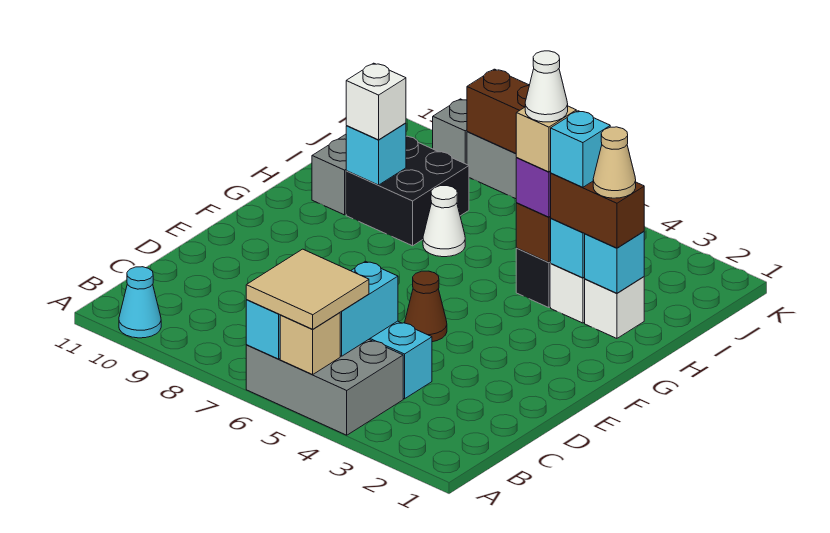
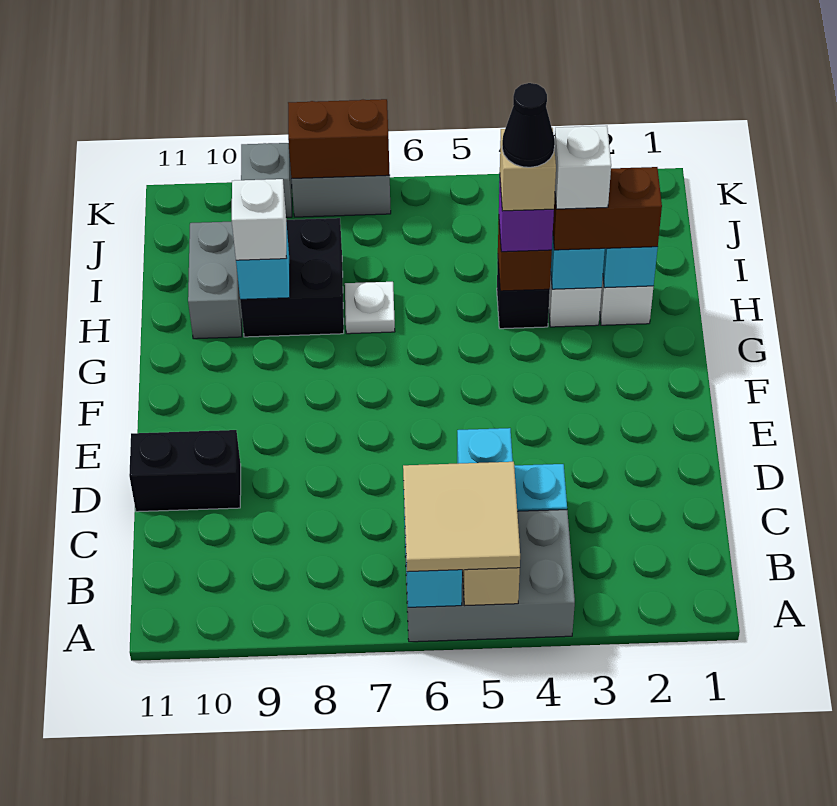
cyan cone A10 level 1 -> none
none -> black brick D10:D11 level 1
brown cone E5 level 1 -> none
tan cone H2 level 4 -> none
cyan brick H3 level 4 -> white brick H3 level 4
white cone H4 level 5 -> black cone H4 level 5
white cone H7 level 1 -> white plate H7 level 1

